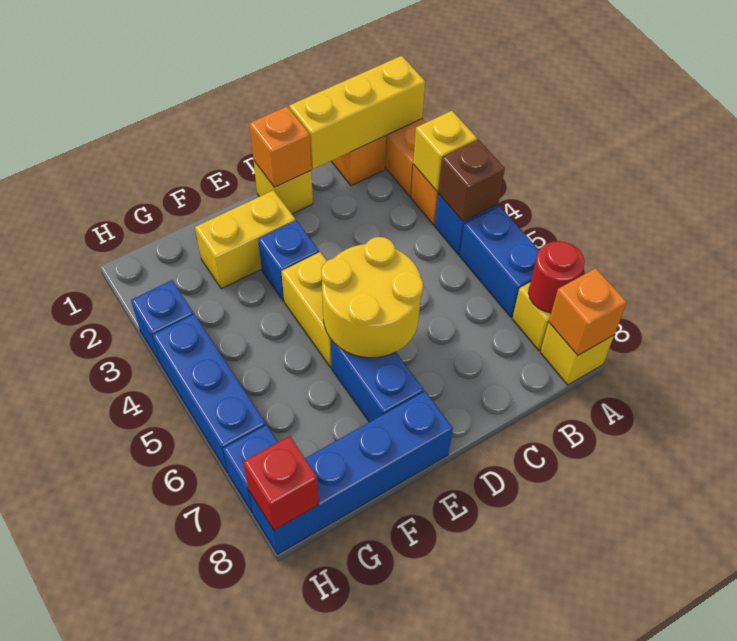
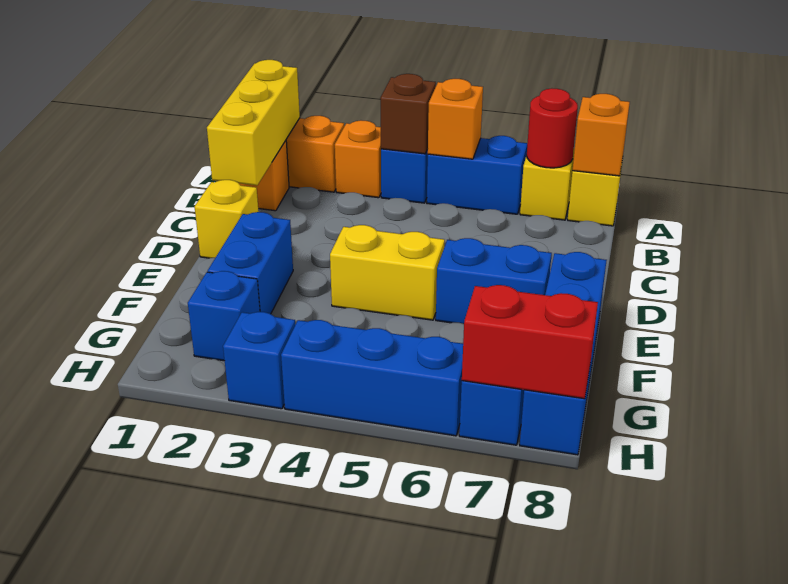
yellow brick A3 level 2 -> none
orange brick D1 level 2 -> orange brick A5 level 2
yellow round brick D5:E6 level 2 -> none
yellow brick E2:F2 level 1 -> blue brick E2:F2 level 1
blue brick E3 level 1 -> blue brick G2 level 1
red brick H8 level 2 -> red brick H7:H8 level 2

